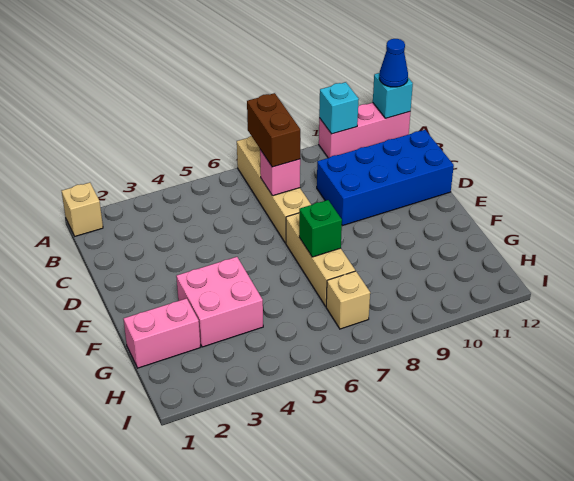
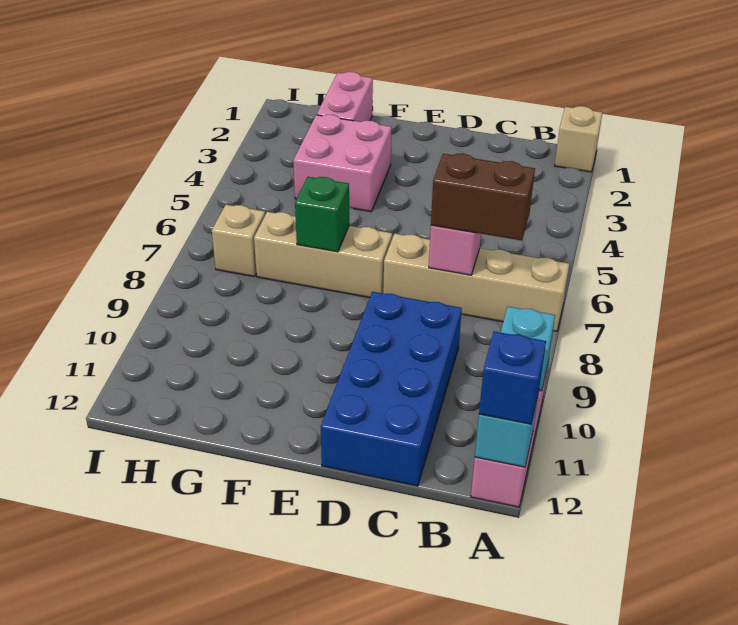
blue cone A12 level 3 -> blue brick A12 level 3

